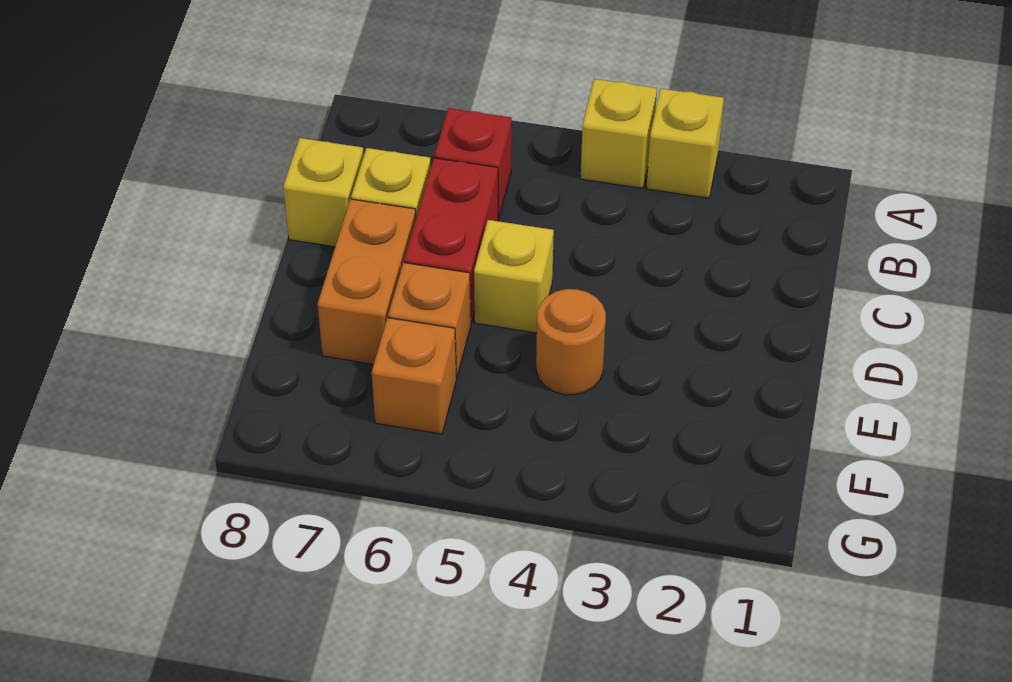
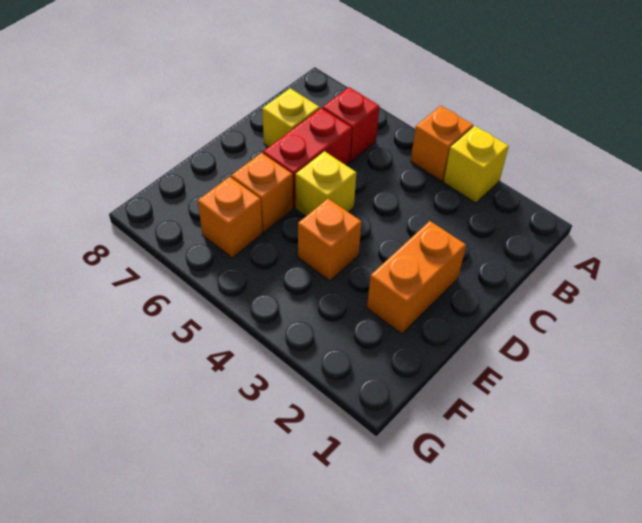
yellow brick A4 level 1 -> orange brick A4 level 1
yellow brick C8 level 1 -> none
orange brick D7:E7 level 1 -> orange brick D2:E2 level 1
orange round brick E4 level 1 -> orange brick E4 level 1

